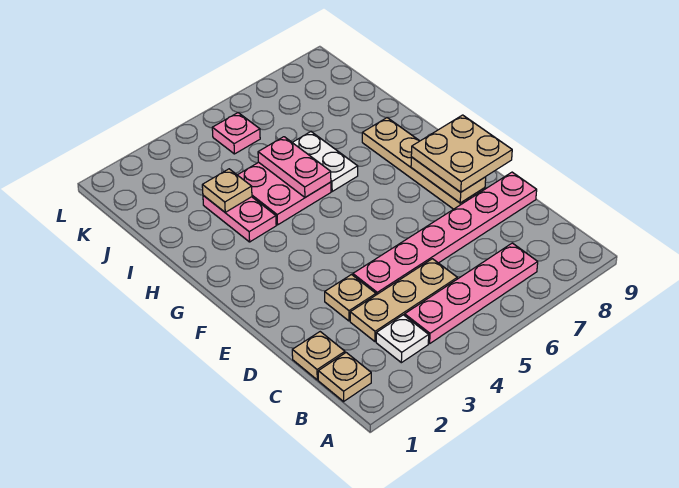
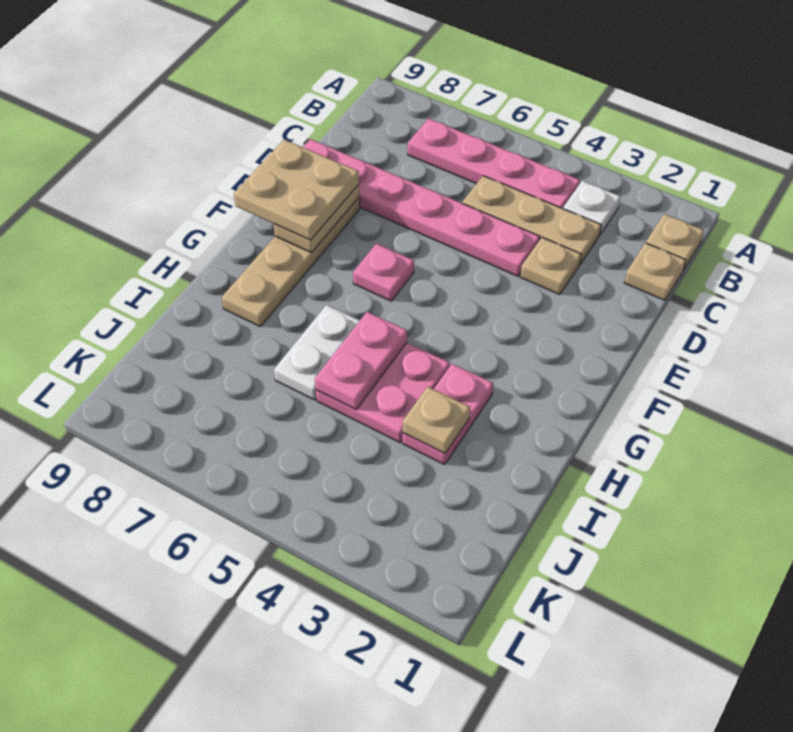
pink plate K5 level 1 -> pink plate F6 level 1

